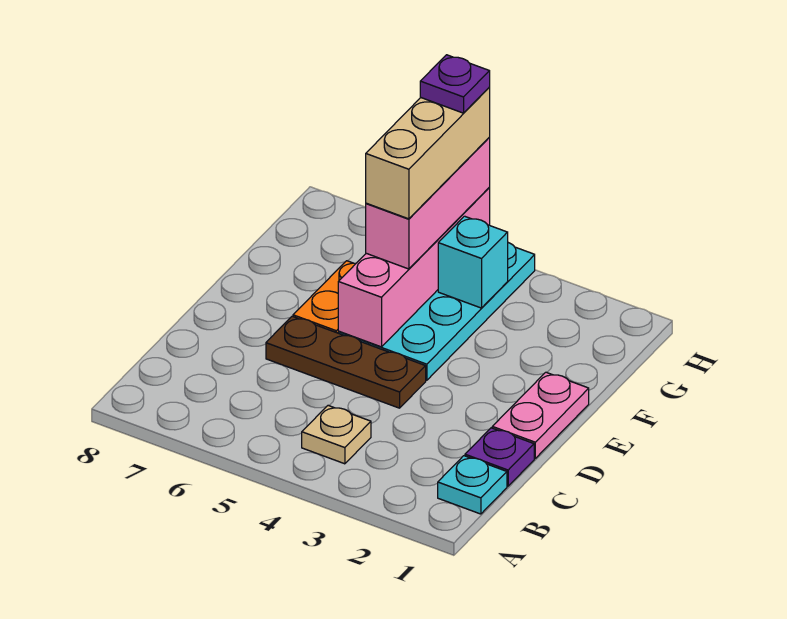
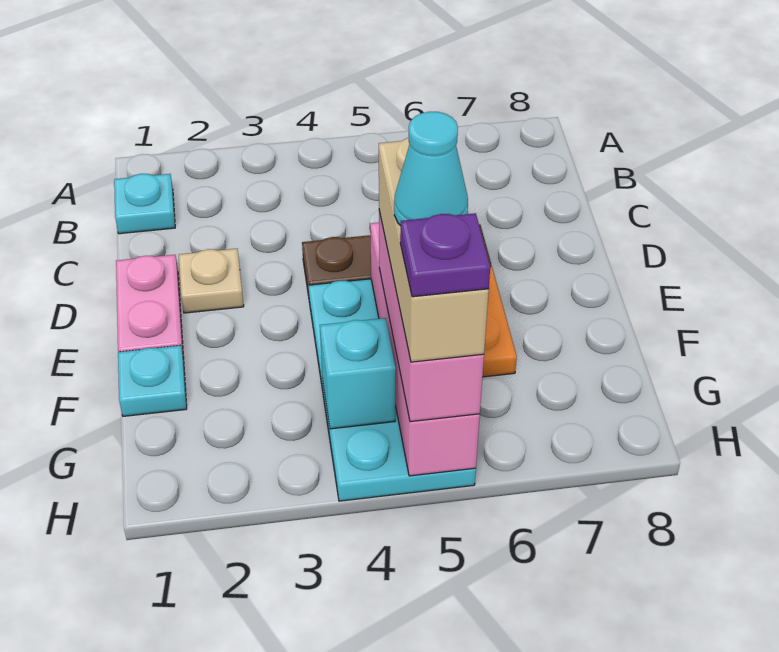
tan plate B4 level 1 -> tan plate D2 level 1
purple plate C1 level 1 -> none
none -> cyan plate F1 level 1
none -> cyan cone G5 level 5

